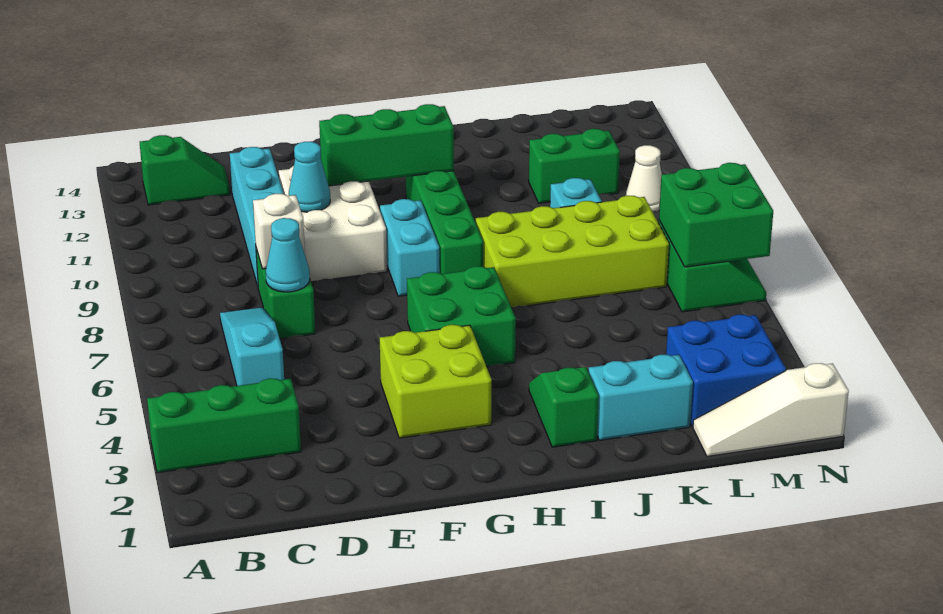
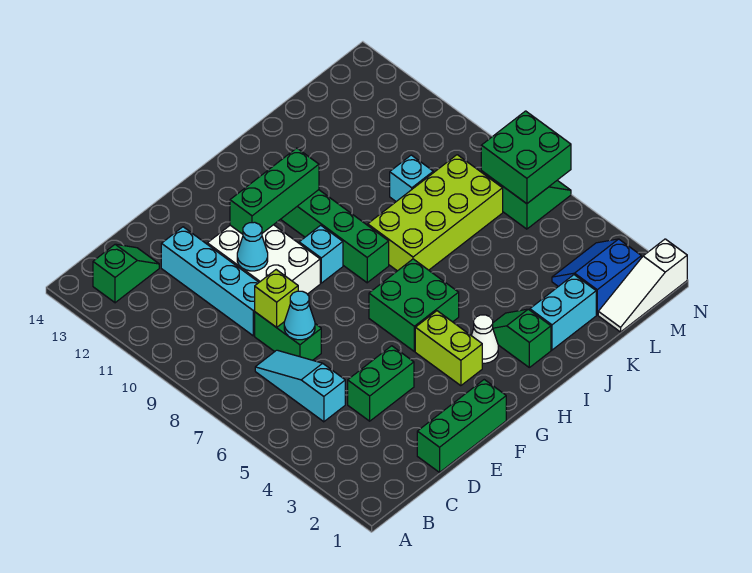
green brick A3:C3 level 1 -> green brick D1:F1 level 1
white brick D8 level 2 -> lime brick D8 level 2
lime brick F3:G4 level 1 -> lime brick G3:G4 level 1
cyan brick G8:G9 level 1 -> cyan brick G9 level 1
green brick K11:L11 level 1 -> green brick D4:E4 level 1
blue brick L2:M3 level 1 -> blue slope L2:M3 level 1 top 2
white cone M10 level 1 -> white cone H3 level 1

